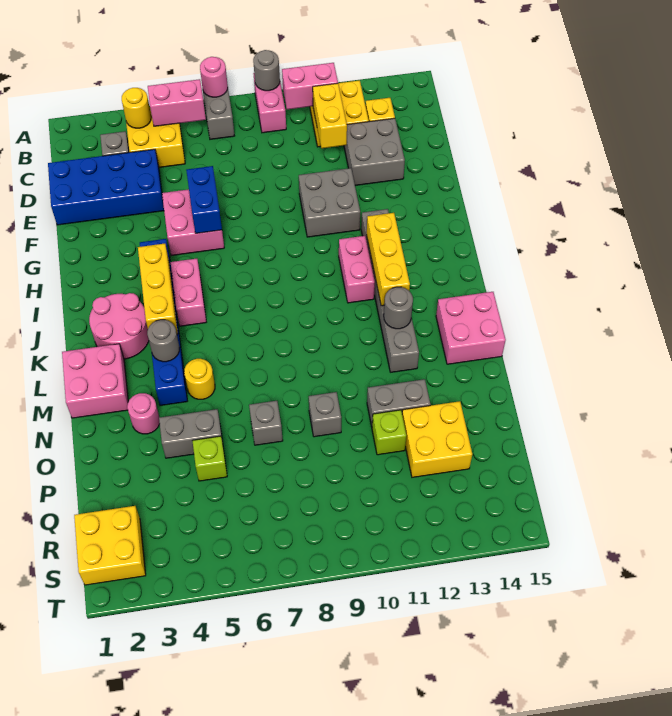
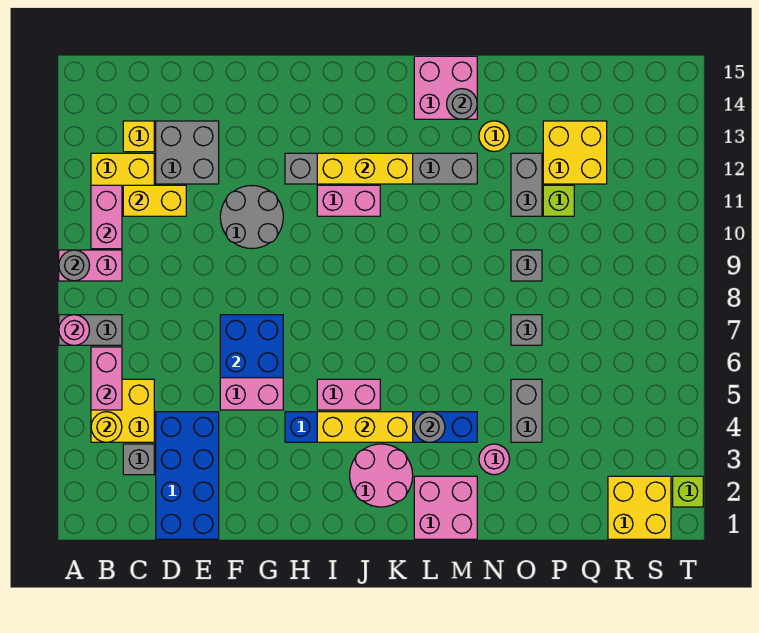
blue brick F6:G6 level 2 -> blue brick F6:G7 level 2
grey brick F10:G11 level 1 -> grey round brick F10:G11 level 1
grey round brick L12 level 2 -> grey round brick M14 level 2
yellow round brick M5 level 1 -> yellow round brick N13 level 1
lime brick P5 level 1 -> lime brick T2 level 1

